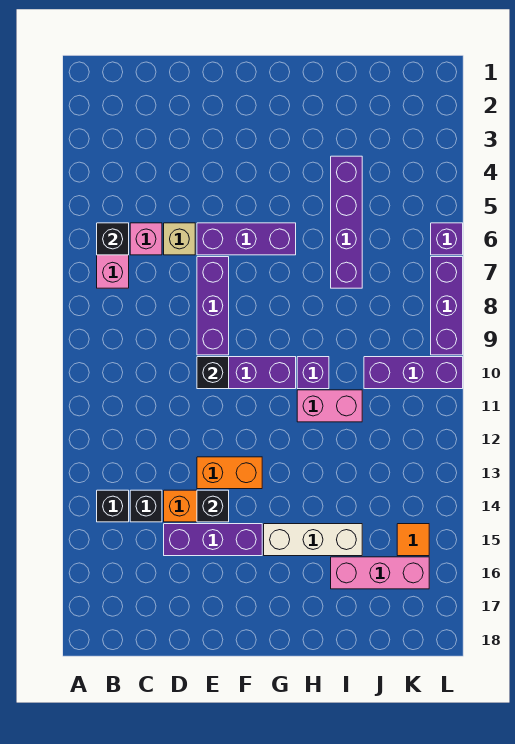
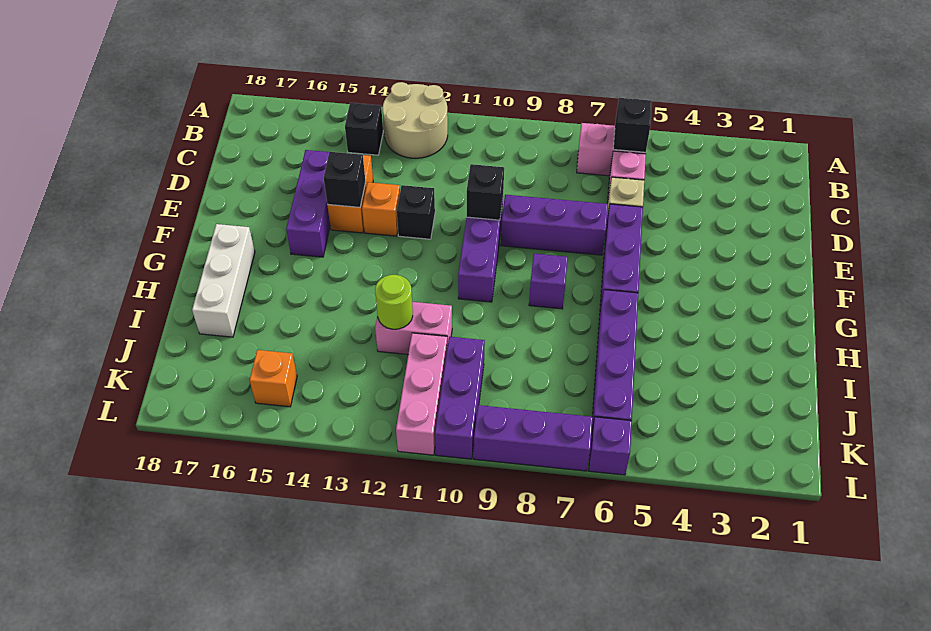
none -> tan round brick A12:B13 level 1
black brick C14 level 1 -> black brick E12 level 1
orange brick E13:F13 level 1 -> orange brick E13 level 1
white brick G15:I15 level 1 -> white brick G17:I17 level 1
purple brick H10 level 1 -> purple brick G8 level 1
pink brick H11:I11 level 1 -> pink brick I11:I12 level 1
purple brick I4:I7 level 1 -> purple brick H6:K6 level 1
none -> lime round brick I12 level 2
pink brick I16:K16 level 1 -> pink brick J11:L11 level 1
orange tile K15 level 1 -> orange brick K15 level 1

